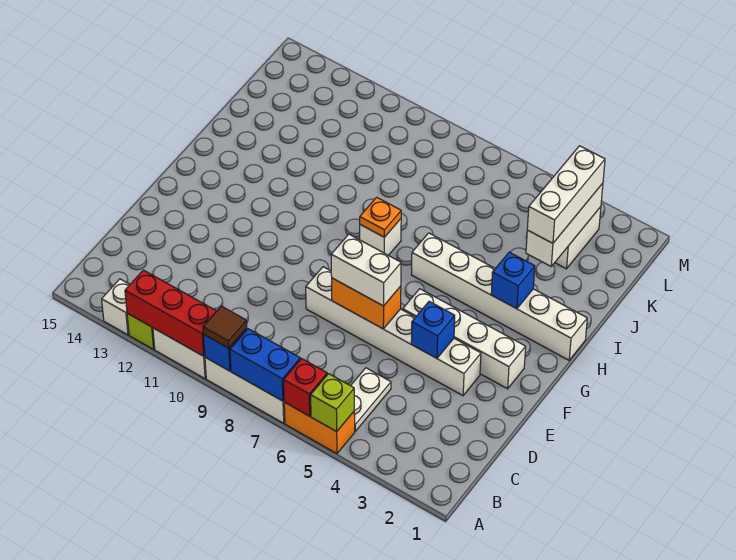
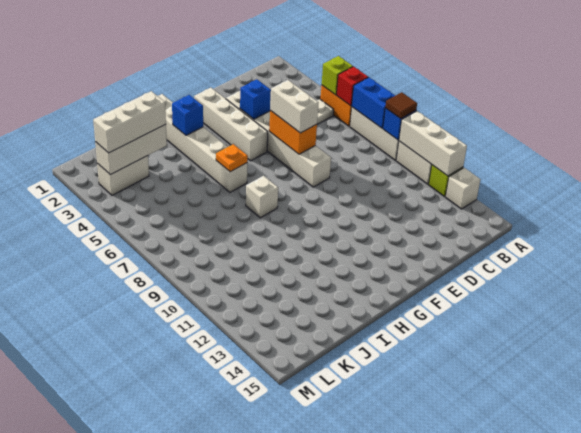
red brick A10:A12 level 2 -> white brick A10:A12 level 2
orange plate H8 level 2 -> orange plate H6 level 2

